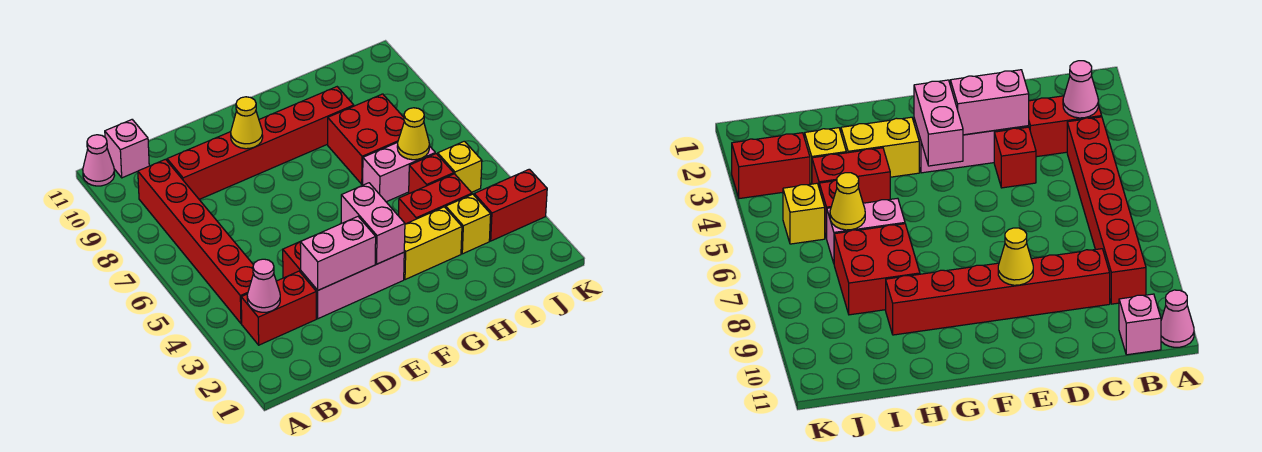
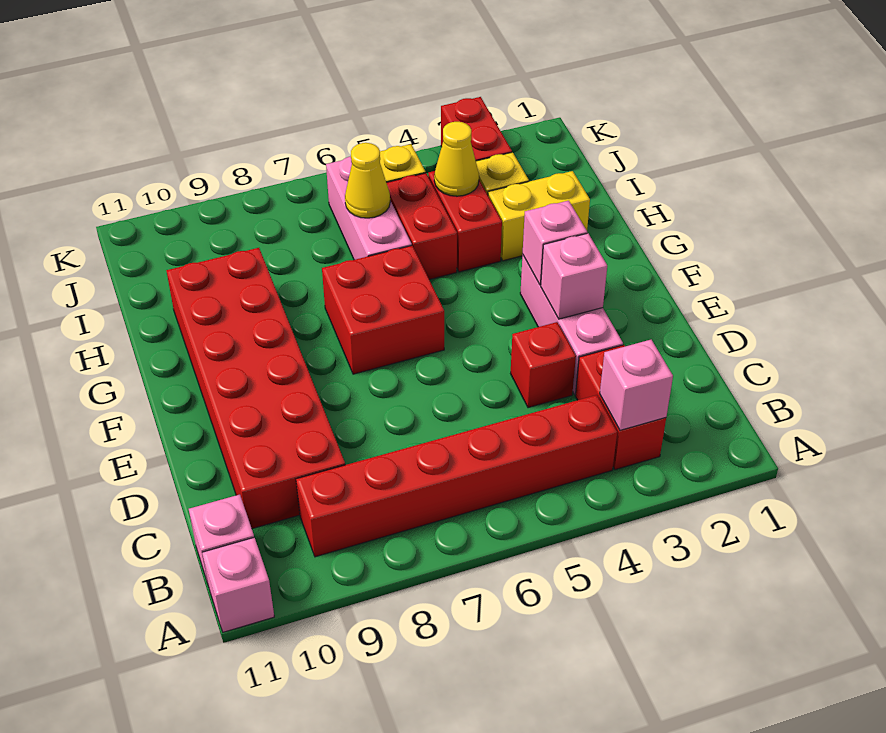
pink cone A11 level 1 -> pink brick A11 level 1
pink cone B3 level 2 -> pink brick B3 level 2
red brick C9:H9 level 1 -> red brick C9:H10 level 1
pink brick D3:E3 level 2 -> pink brick E3 level 2
yellow cone E9 level 2 -> yellow cone I4 level 2
pink brick F3:F4 level 2 -> pink brick F3 level 2
yellow brick G3:H3 level 1 -> yellow brick H2:H3 level 1
pink brick H6:I6 level 1 -> pink brick H6:J6 level 1
red brick H7:I8 level 1 -> red brick F6:G7 level 1
red brick I5 level 1 -> red brick H5:I5 level 1

